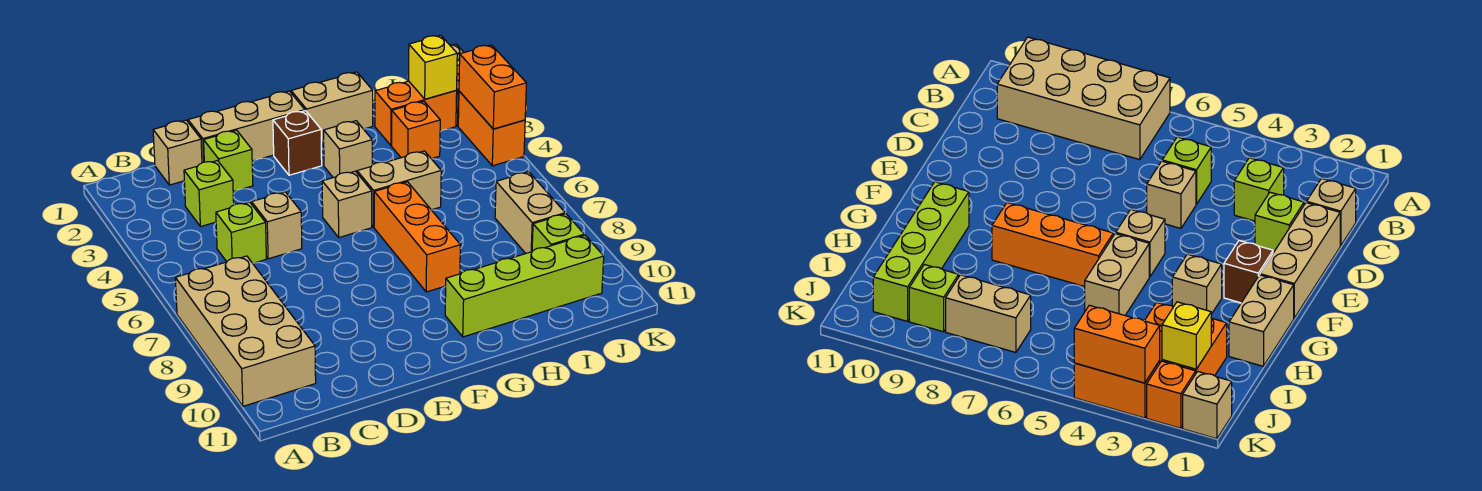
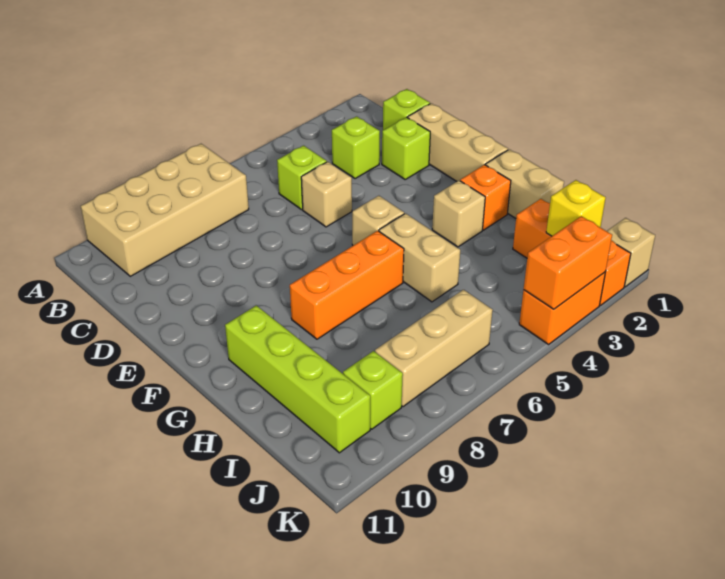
tan brick C1 level 1 -> lime brick C1 level 1
brown brick F2 level 1 -> none
orange brick I3 level 1 -> orange brick G2 level 1
tan brick J7:J8 level 1 -> tan brick J6:J8 level 1

